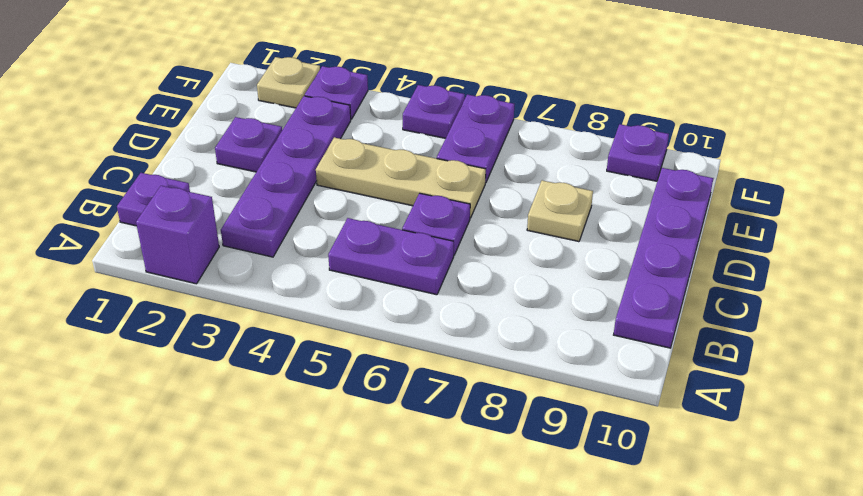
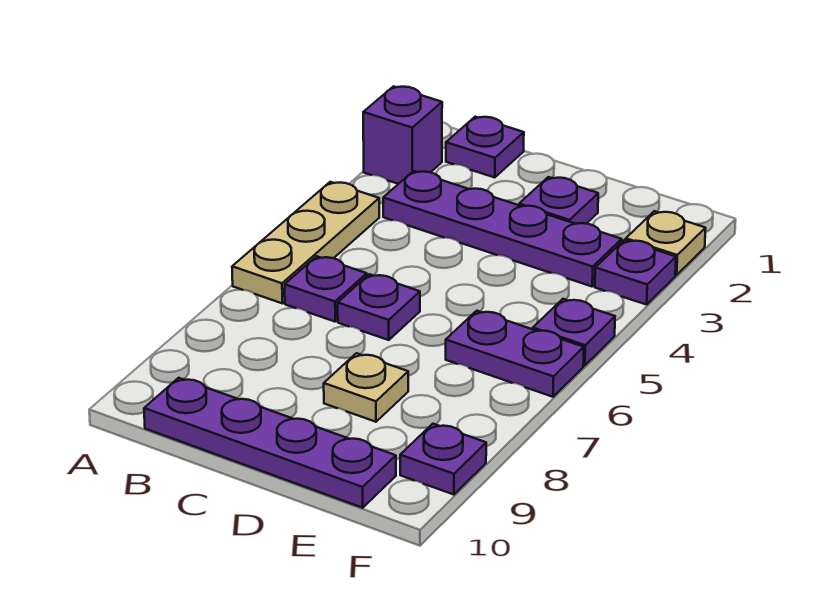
purple plate B5:B6 level 1 -> purple plate B6 level 1
tan plate D4:D6 level 1 -> tan plate A4:A6 level 1

